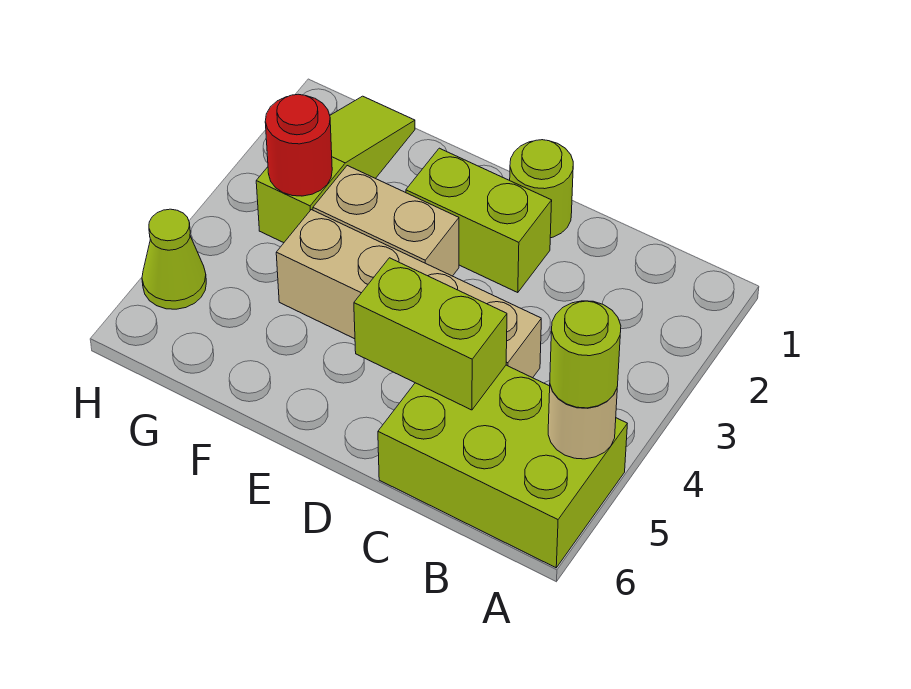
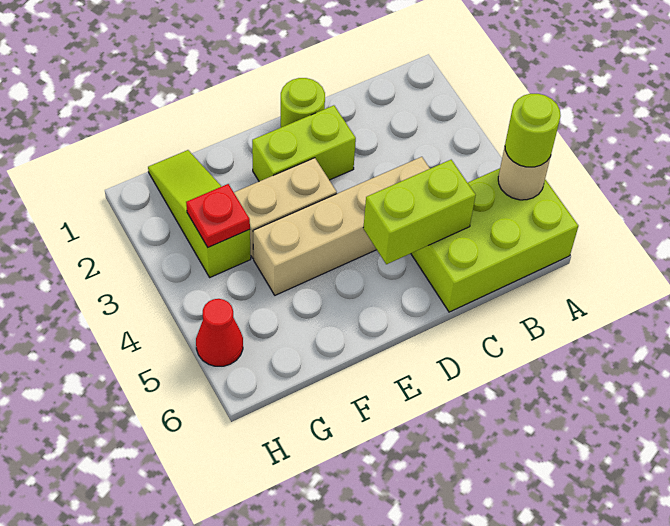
red round brick G3 level 2 -> red plate G3 level 2
lime cone H5 level 1 -> red cone H5 level 1

